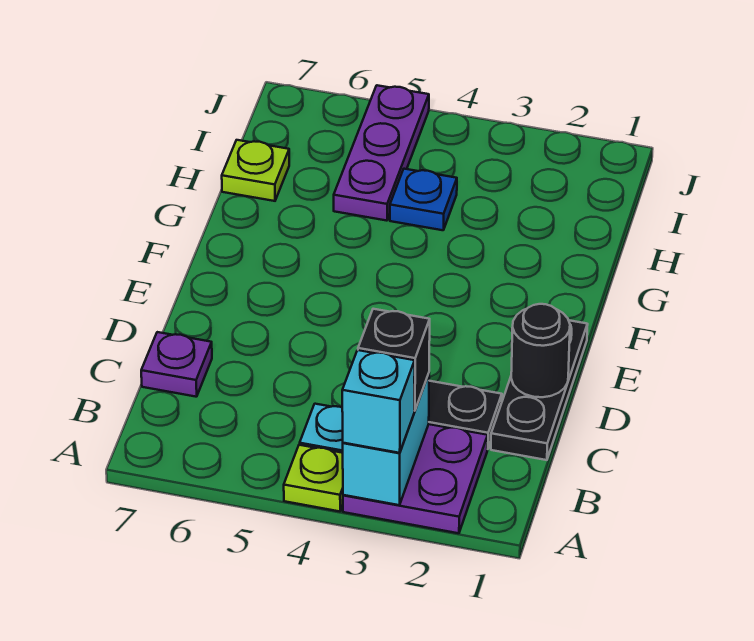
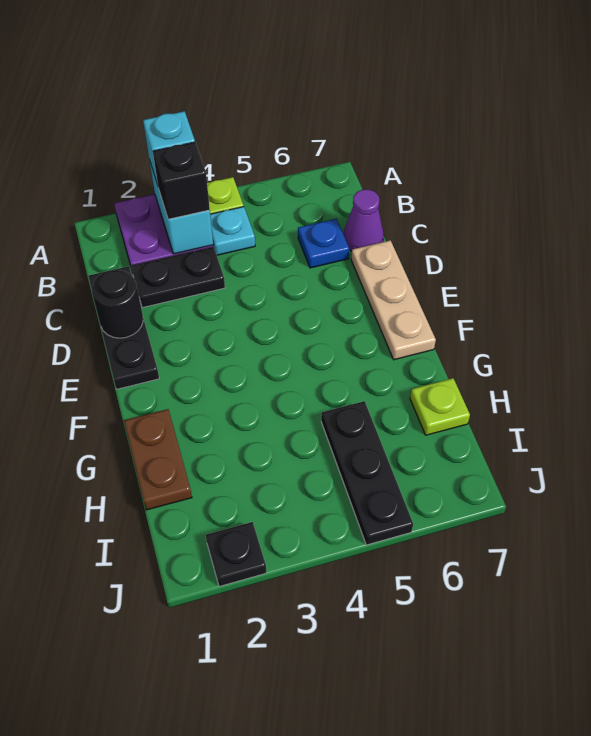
purple plate C7 level 1 -> purple cone C7 level 1
none -> tan plate D7:F7 level 1
none -> brown plate G1:H1 level 1
blue plate H4 level 1 -> blue plate C6 level 1
purple plate H5:J5 level 1 -> black plate H5:J5 level 1
none -> black plate J2 level 1

